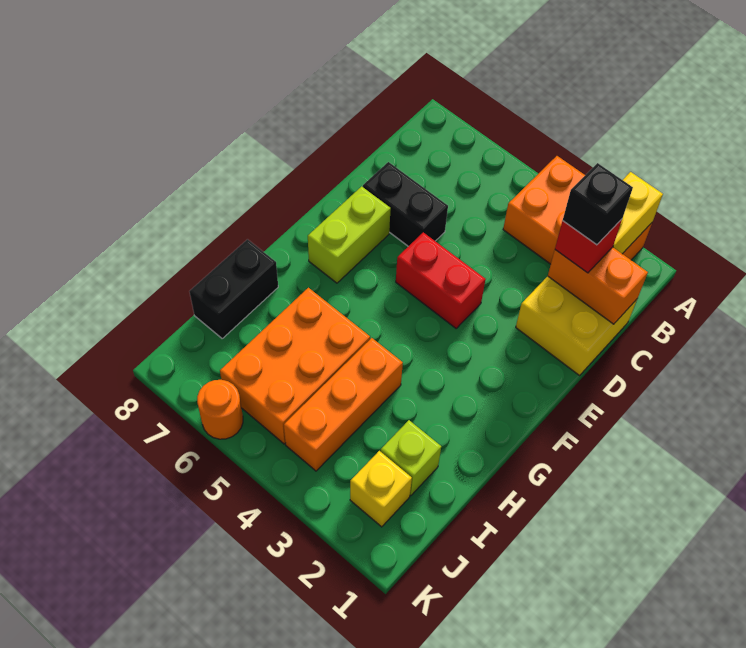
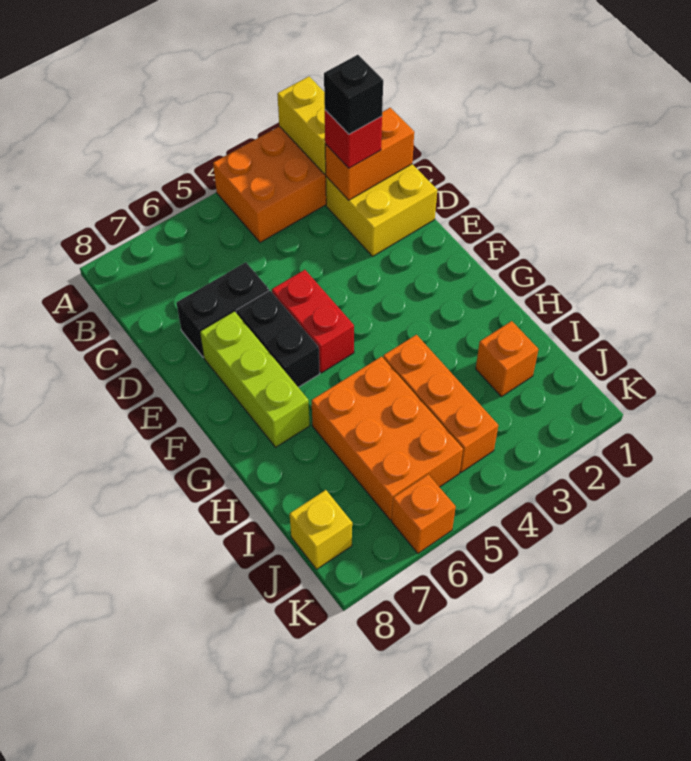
red brick E4:E5 level 1 -> red brick E5:F5 level 1
lime brick E7:F7 level 1 -> lime brick E7:G7 level 1
black brick H8:I8 level 1 -> black brick E6:F6 level 1
lime brick I2 level 1 -> orange brick I2 level 1
yellow brick J2 level 1 -> yellow brick J8 level 1
orange round brick K6 level 1 -> orange brick K6 level 1

